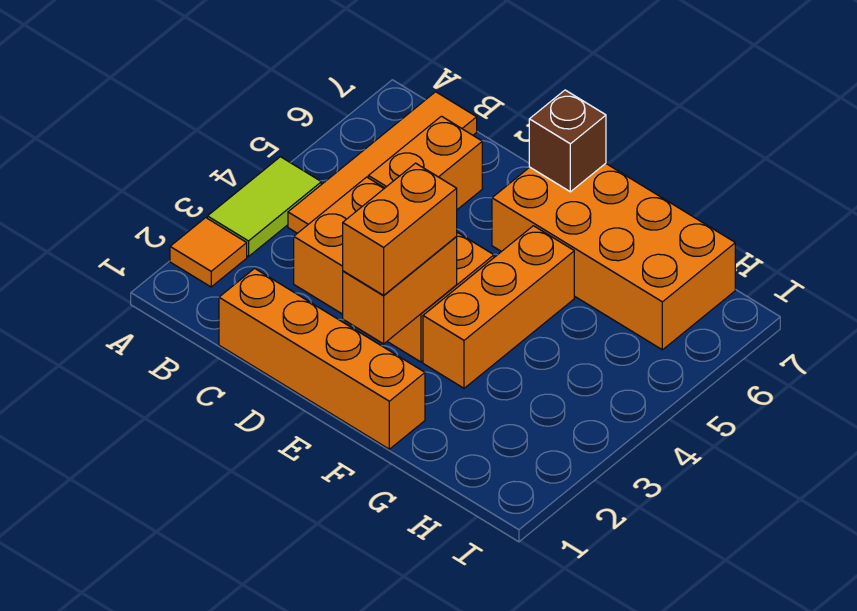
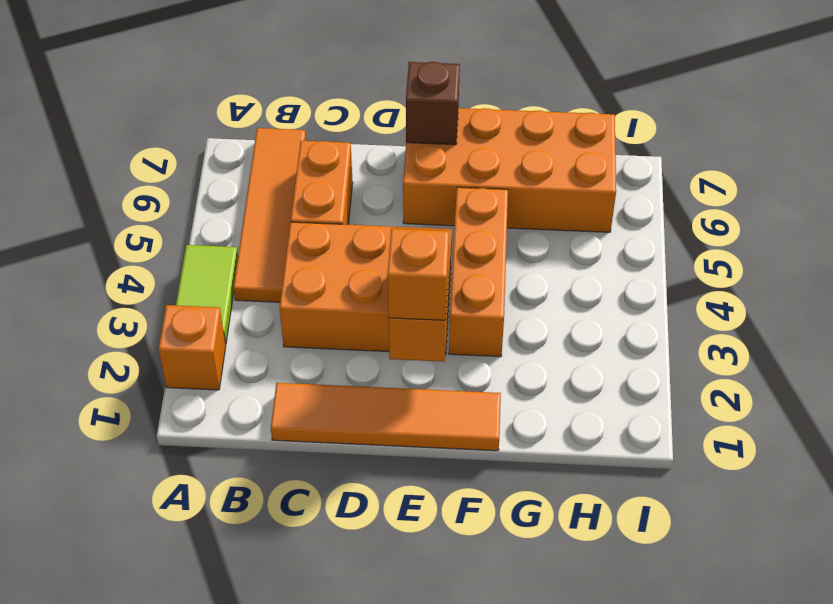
orange tile A2 level 1 -> orange brick A2 level 1
orange brick C1:F1 level 1 -> orange tile C1:F1 level 1
orange brick E2:E3 level 3 -> orange brick E2 level 3

